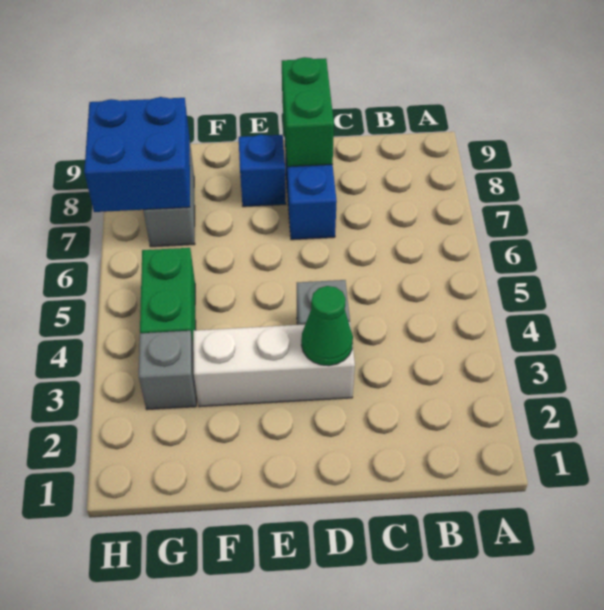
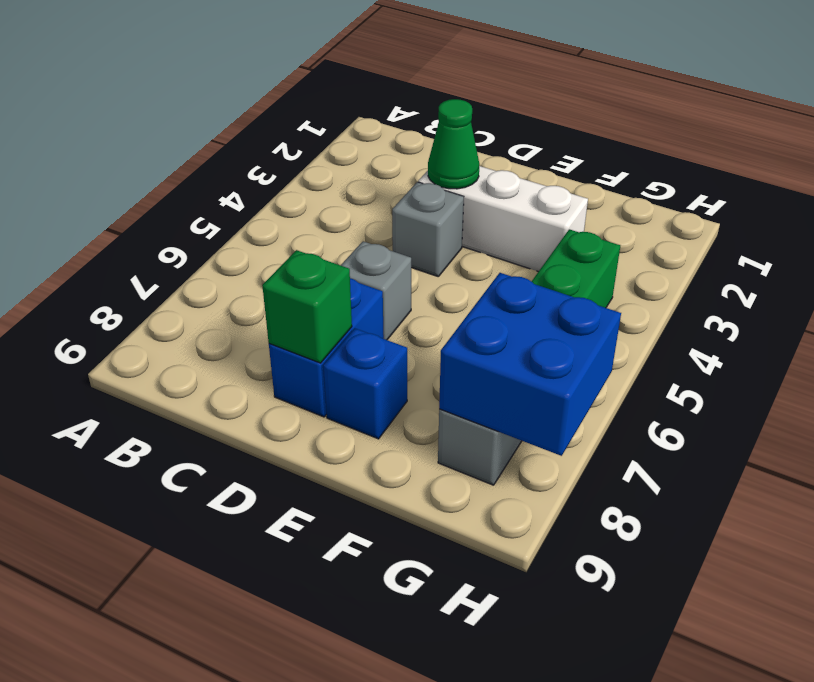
green brick D8:D9 level 2 -> green brick D8 level 2
grey brick G3 level 1 -> grey brick D6 level 1

